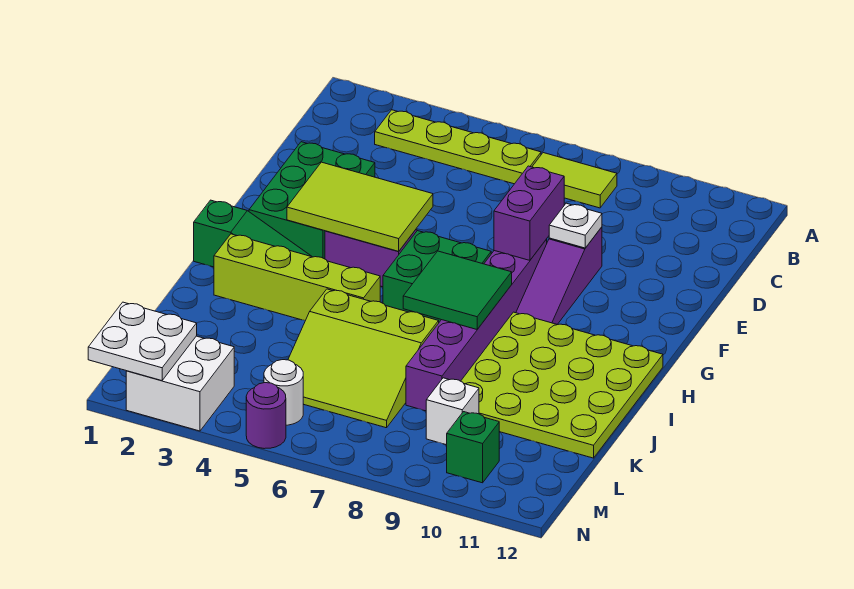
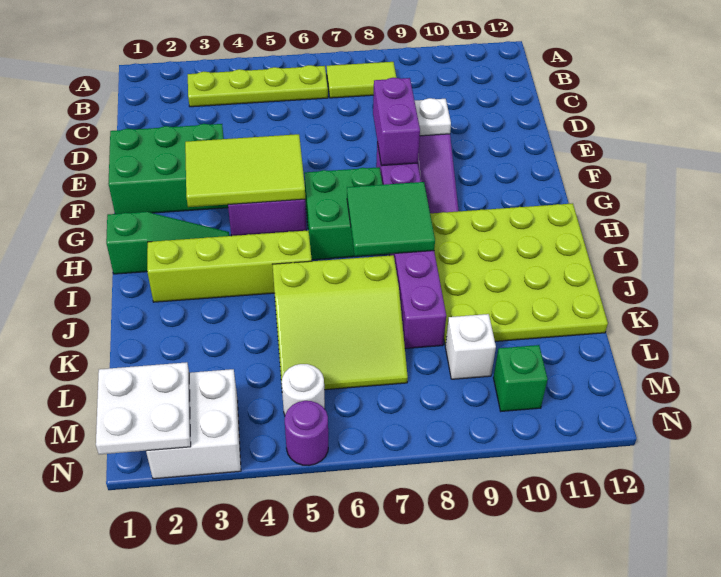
green brick E2:G3 level 1 -> green brick E1:F3 level 1

